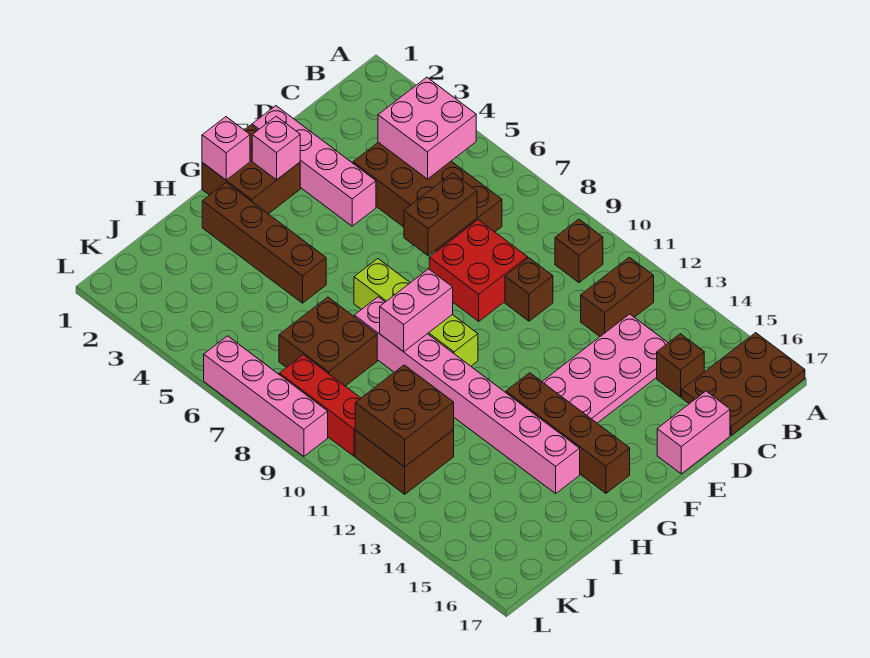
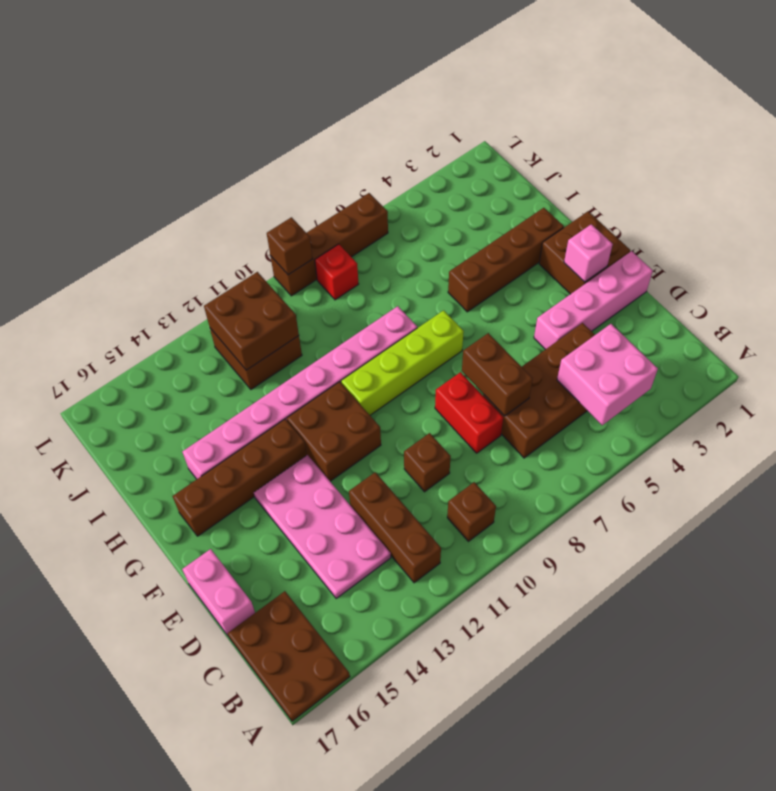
brown brick B12:C12 level 1 -> brown brick B12:D12 level 1
brown brick C15 level 1 -> brown brick L9 level 2
red brick D8:E9 level 1 -> red brick D8:E8 level 1
pink brick G1 level 2 -> none
pink brick G9:H9 level 2 -> none
brown brick I7:J8 level 1 -> brown brick F11:G12 level 1
red brick K8:K10 level 1 -> red brick K8 level 1
pink brick L6:L9 level 1 -> brown brick L6:L9 level 1

